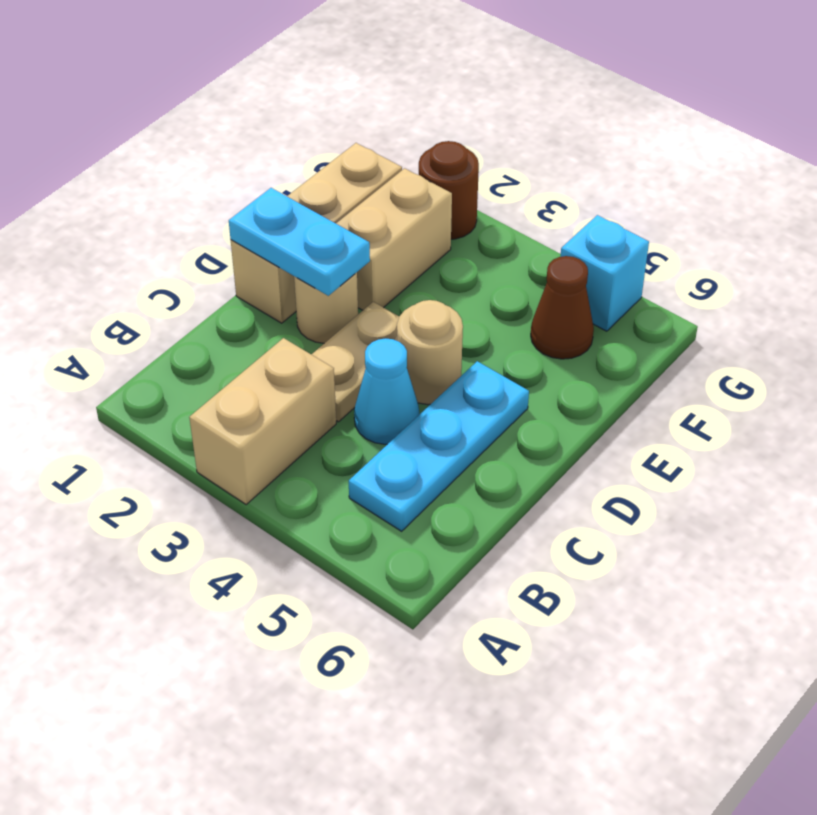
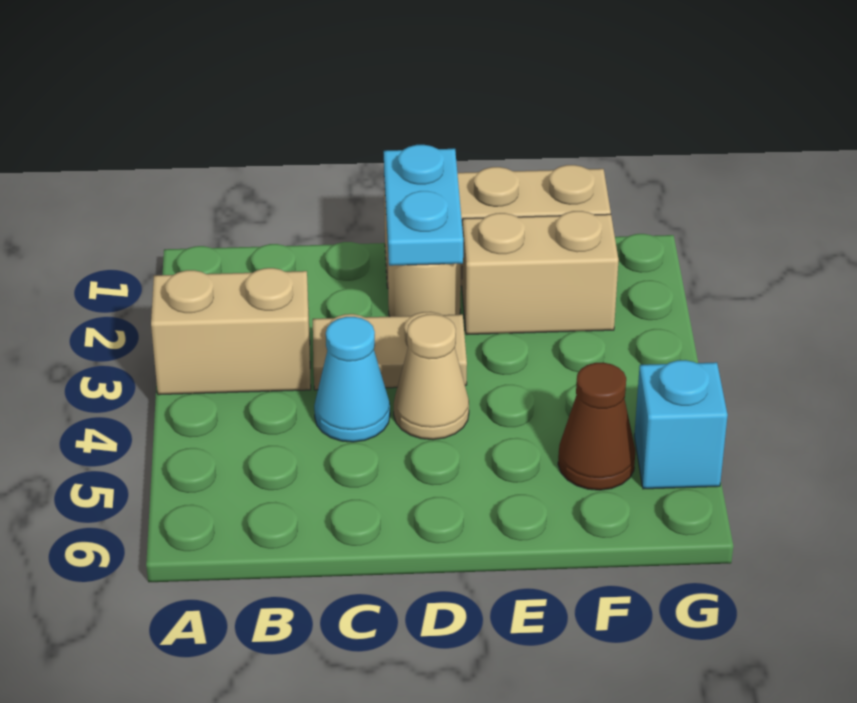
cyan plate B5:D5 level 1 -> none
tan round brick D4 level 1 -> tan cone D4 level 1
brown round brick G2 level 1 -> none

